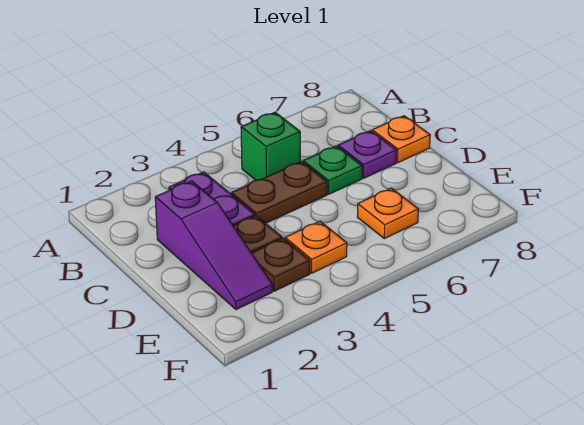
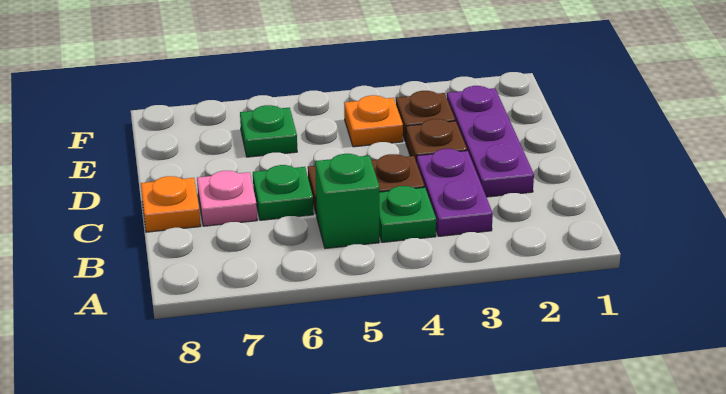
none -> green plate B4 level 1
purple slope C2:E2 level 1 top C -> purple plate C2:E2 level 1
purple plate C7 level 1 -> pink plate C7 level 1
orange plate E6 level 1 -> green plate E6 level 1

